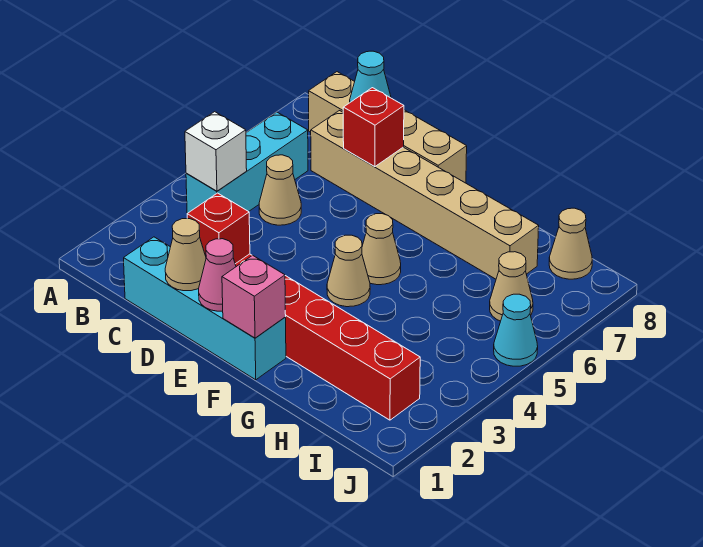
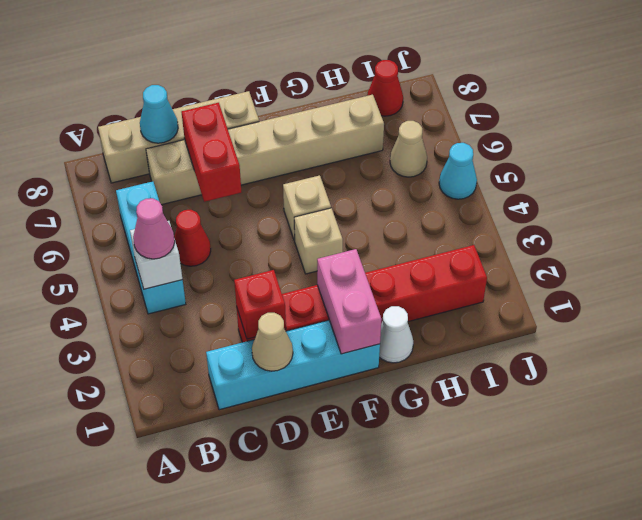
tan cone C5 level 1 -> red cone C5 level 1
red brick D7 level 2 -> red brick D6:D7 level 2
pink cone E1 level 2 -> pink cone B4 level 3
pink brick F1 level 2 -> pink brick F1:F2 level 2
tan cone F4 level 1 -> tan brick F4 level 1
tan cone F5 level 1 -> tan brick F5 level 1
none -> white cone G1 level 1
tan cone I8 level 1 -> red cone I8 level 1

